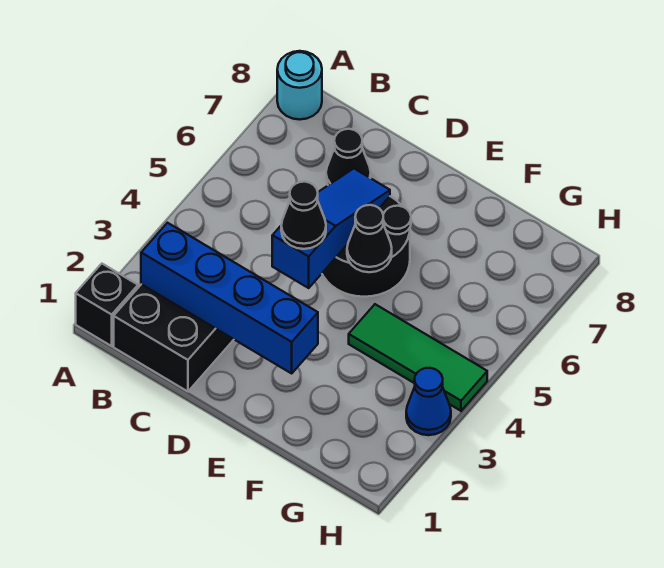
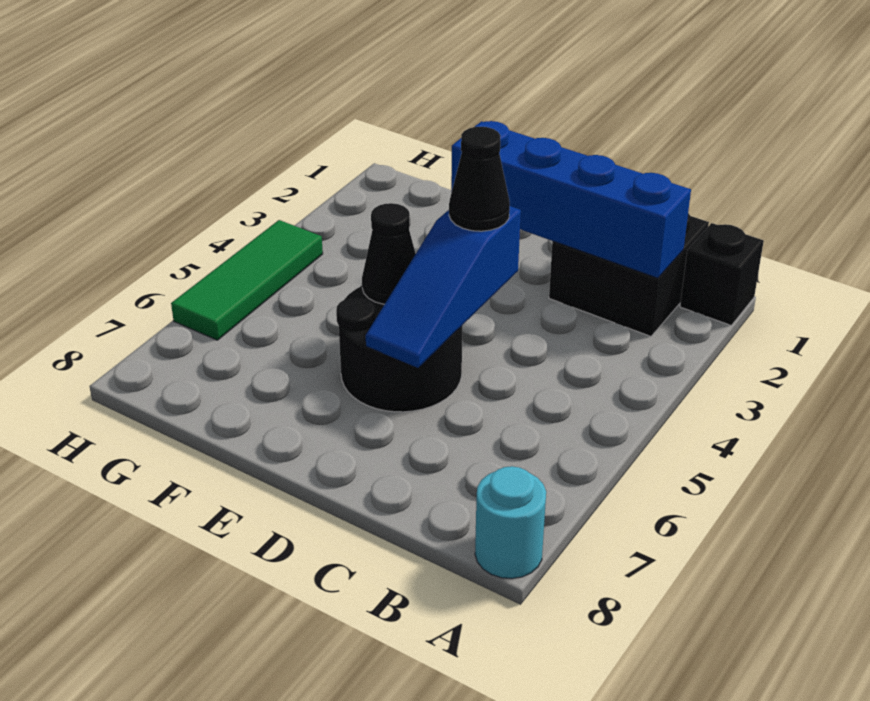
black cone C7 level 1 -> none
green tile F4:H4 level 1 -> green tile H4:H6 level 1
blue cone H3 level 1 -> none

